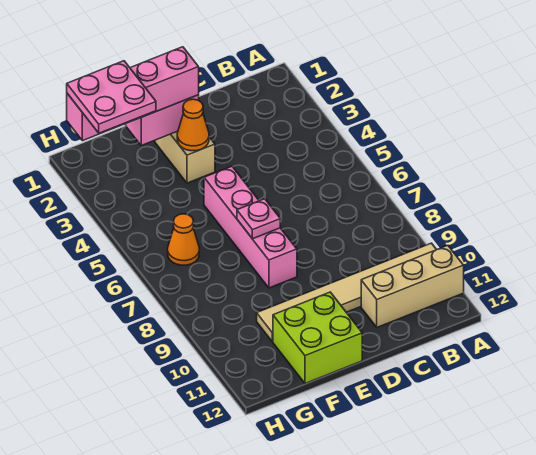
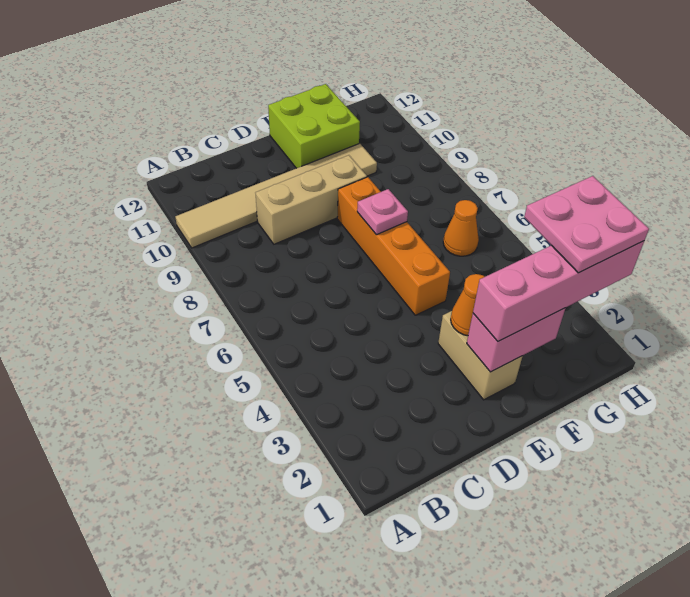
tan brick A11:C11 level 1 -> tan brick C9:E9 level 1
pink brick E5:E8 level 1 -> orange brick E5:E8 level 1

